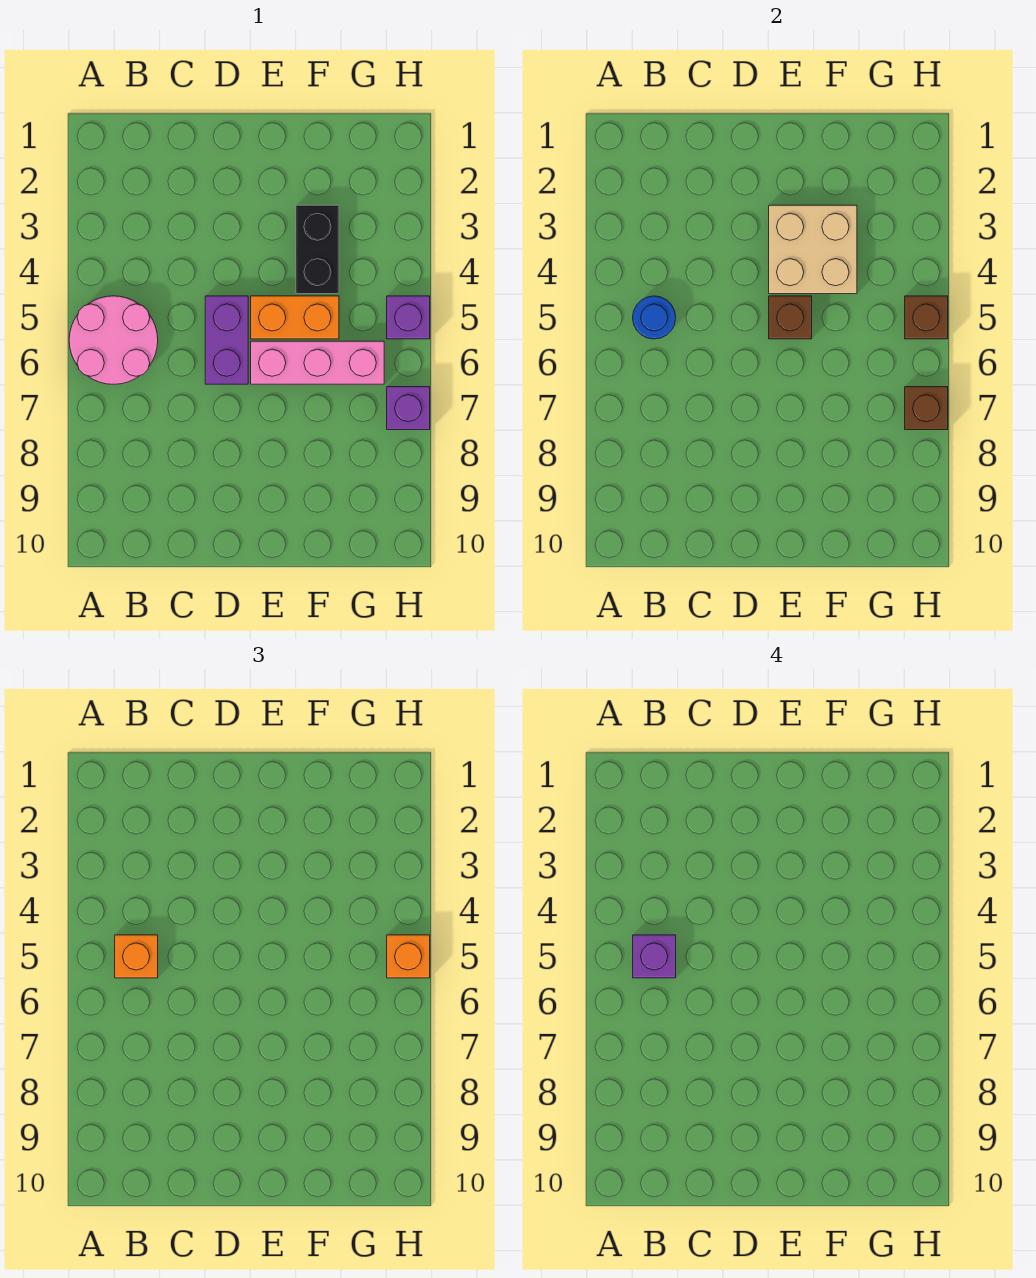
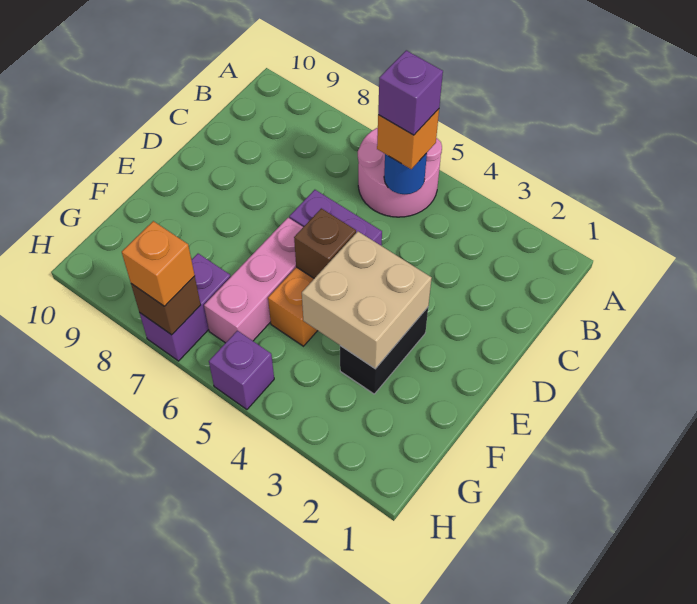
black brick F3:F4 level 1 -> black brick E3:F3 level 1
brown brick H5 level 2 -> none
orange brick H5 level 3 -> orange brick H7 level 3
purple brick H7 level 1 -> purple brick G7:H7 level 1

